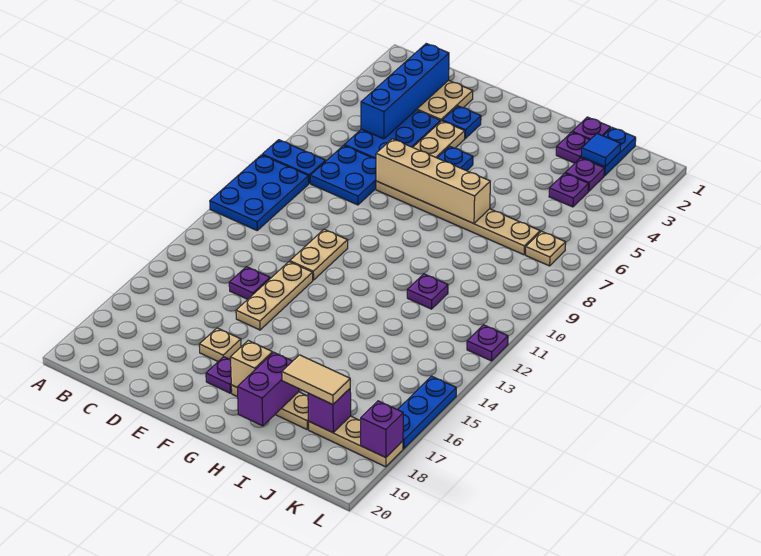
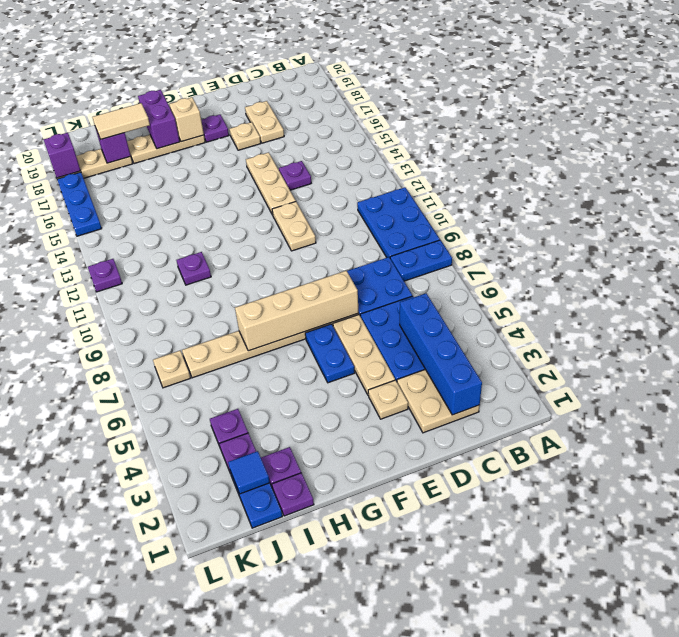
none -> tan plate D17:D18 level 1
blue plate E3 level 1 -> tan plate E3 level 1

